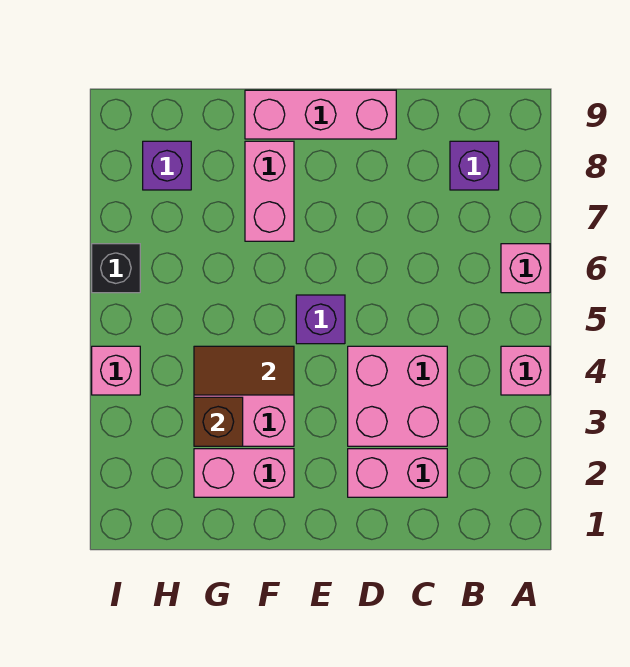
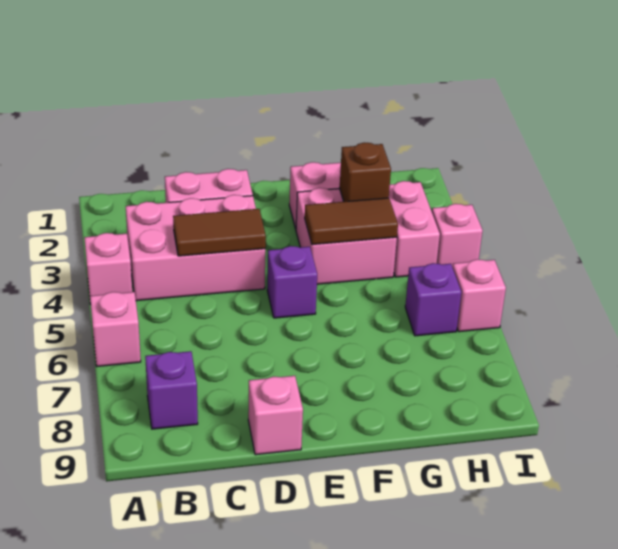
pink brick C3:D4 level 1 -> pink brick B3:D4 level 1
none -> brown tile C4:D4 level 2
pink brick D9:F9 level 1 -> pink brick D9 level 1
pink brick F7:F8 level 1 -> pink brick H3:H4 level 1
purple brick H8 level 1 -> purple brick H6 level 1
black brick I6 level 1 -> pink brick I6 level 1

